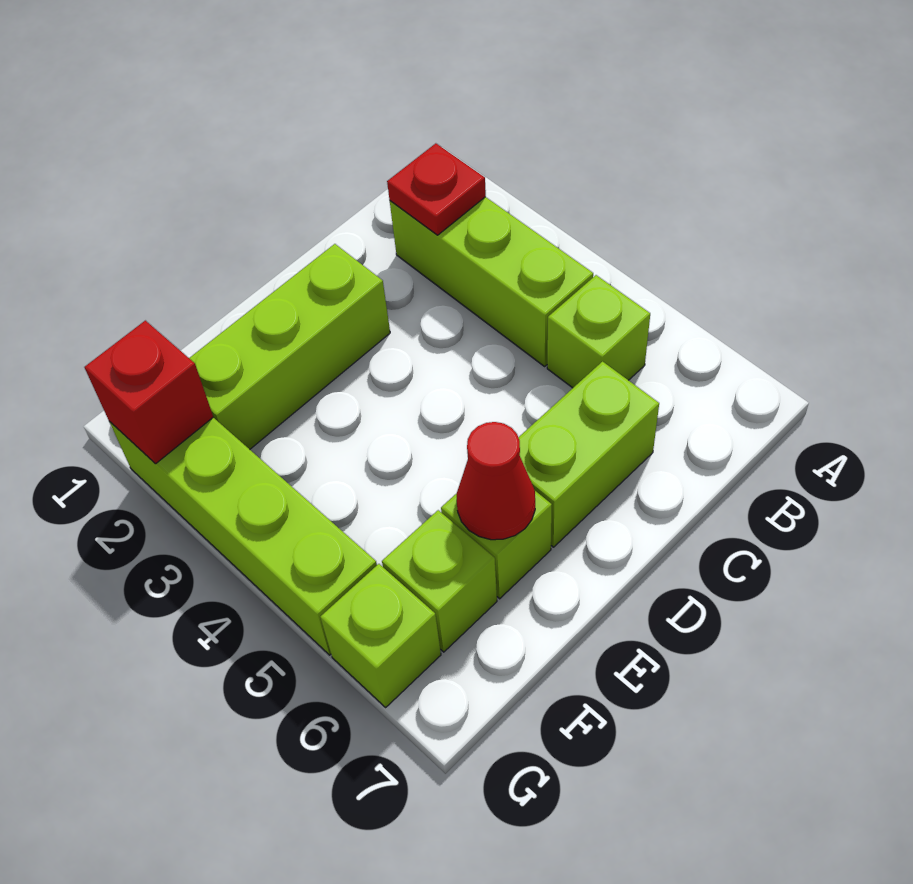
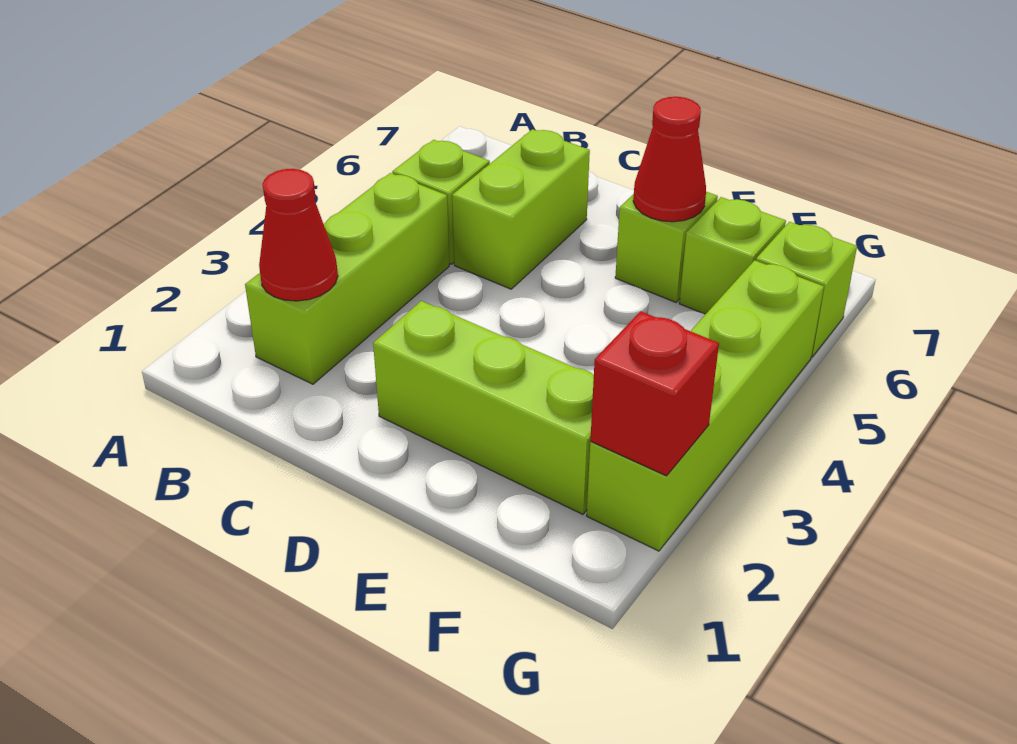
red plate B2 level 2 -> red cone B2 level 2
lime brick C6:D6 level 1 -> lime brick C5:C6 level 1

